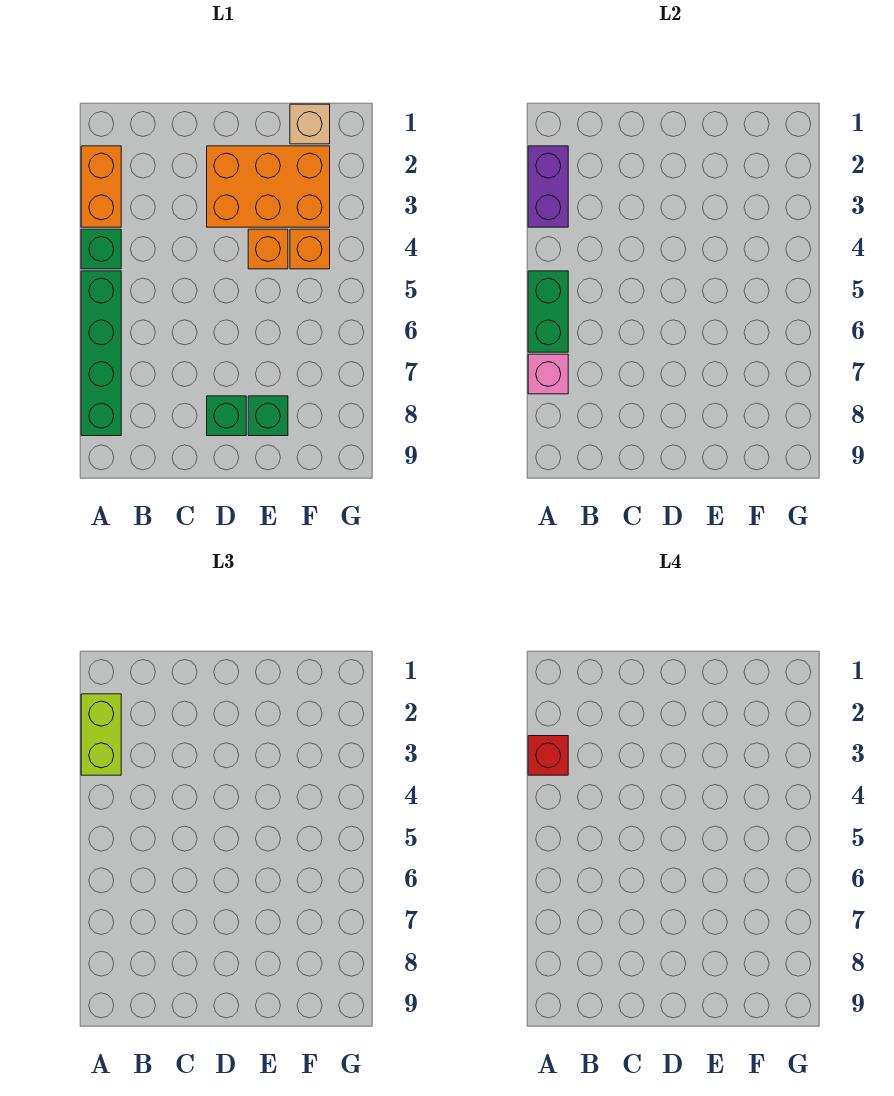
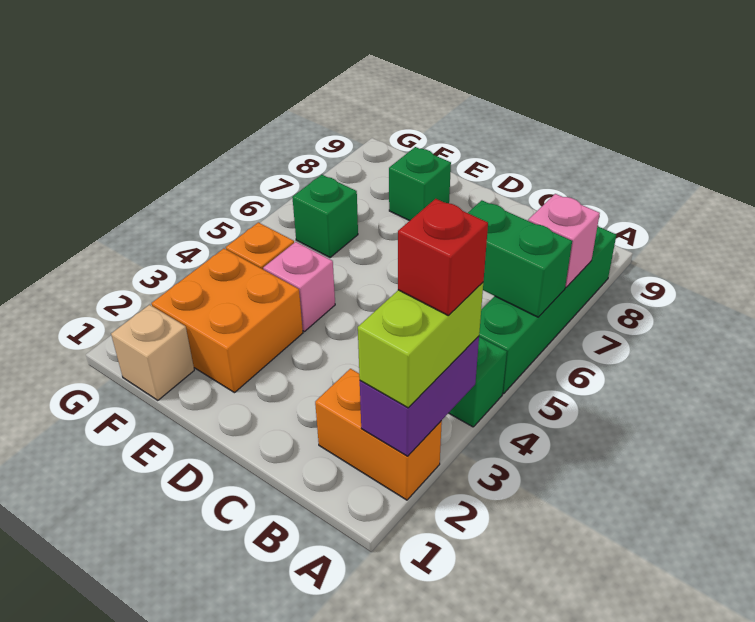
orange brick A2:A3 level 1 -> orange brick A2:B2 level 1
green brick A5:A6 level 2 -> green brick A6:B6 level 2
orange brick D2:F3 level 1 -> orange brick E2:F3 level 1
green brick D8 level 1 -> green brick F6 level 1
orange brick E4 level 1 -> pink brick E4 level 1

